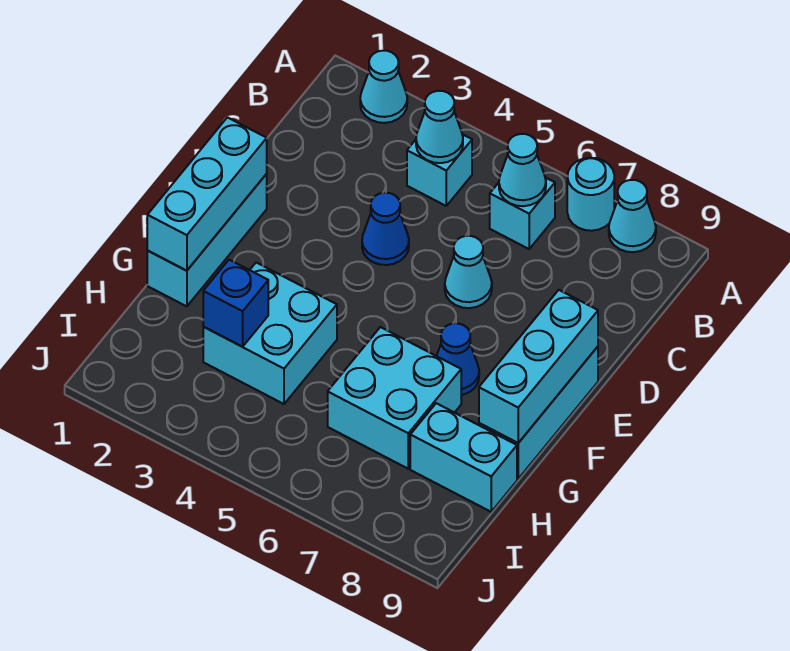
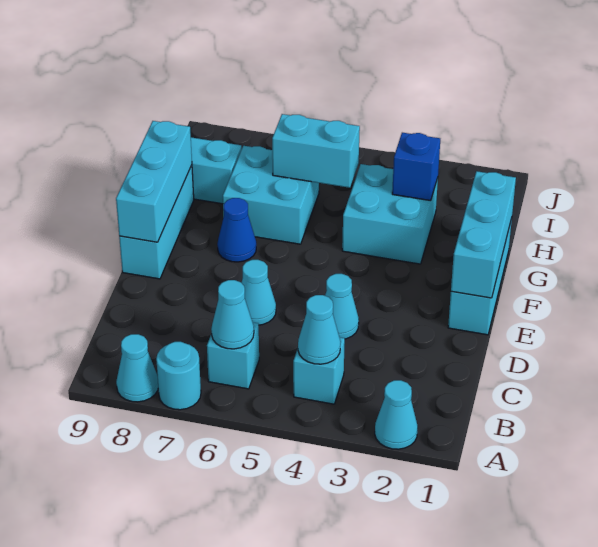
blue cone D4 level 1 -> cyan cone D4 level 1
none -> cyan brick H5:H6 level 2

